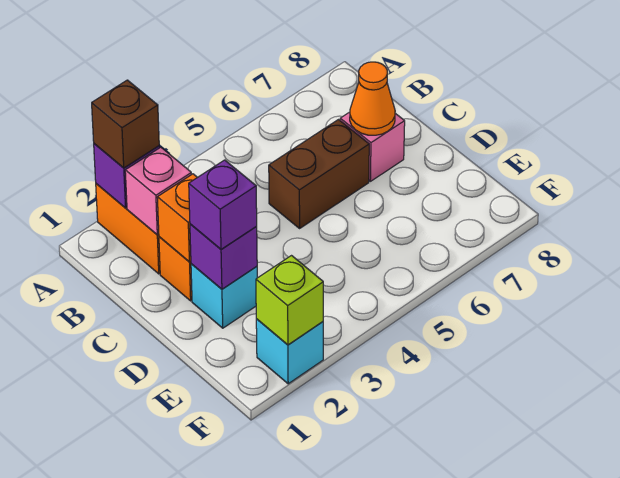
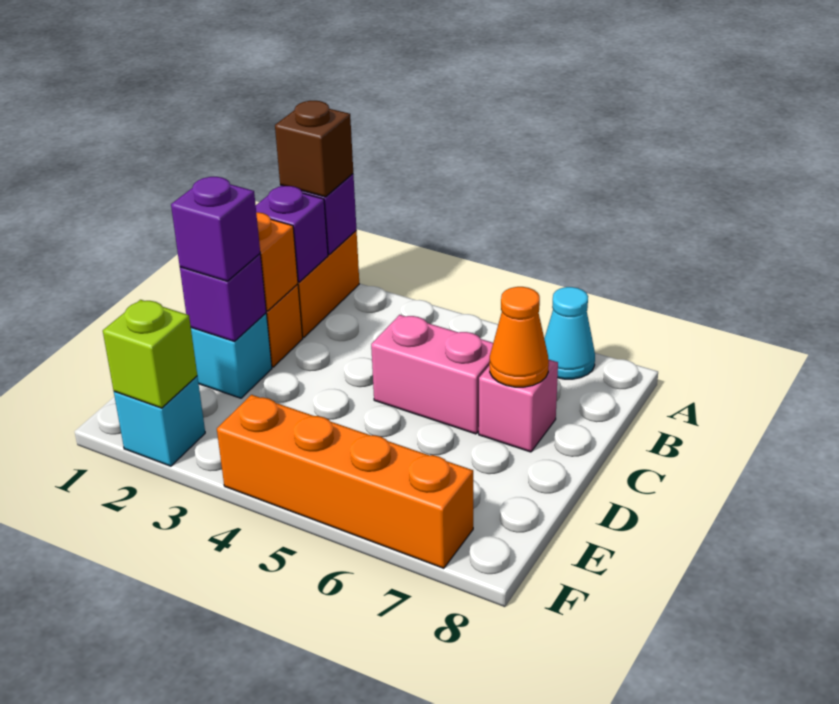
none -> cyan cone A7 level 1
pink brick B2 level 2 -> purple brick B2 level 2
brown brick C5:C6 level 1 -> pink brick C5:C6 level 1
none -> orange brick F4:F7 level 1

